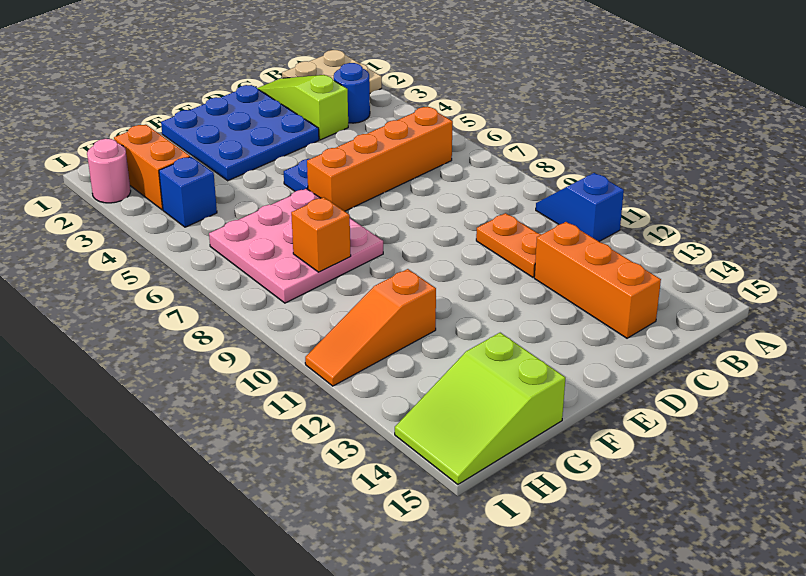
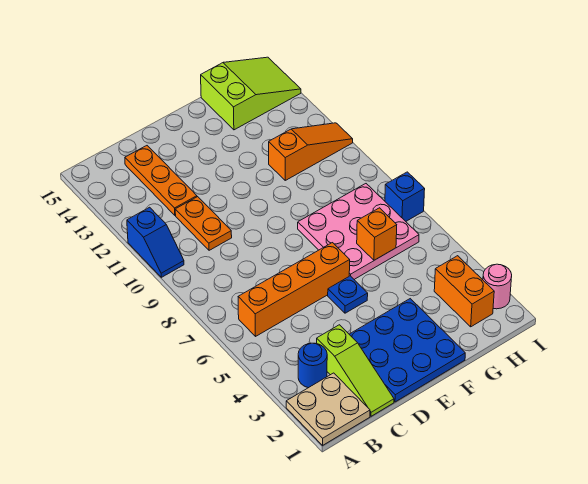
orange brick C12:C14 level 1 -> orange plate C12:C14 level 1
orange brick G8 level 2 -> orange brick G6 level 2
blue brick H4 level 1 -> blue brick I7 level 1

